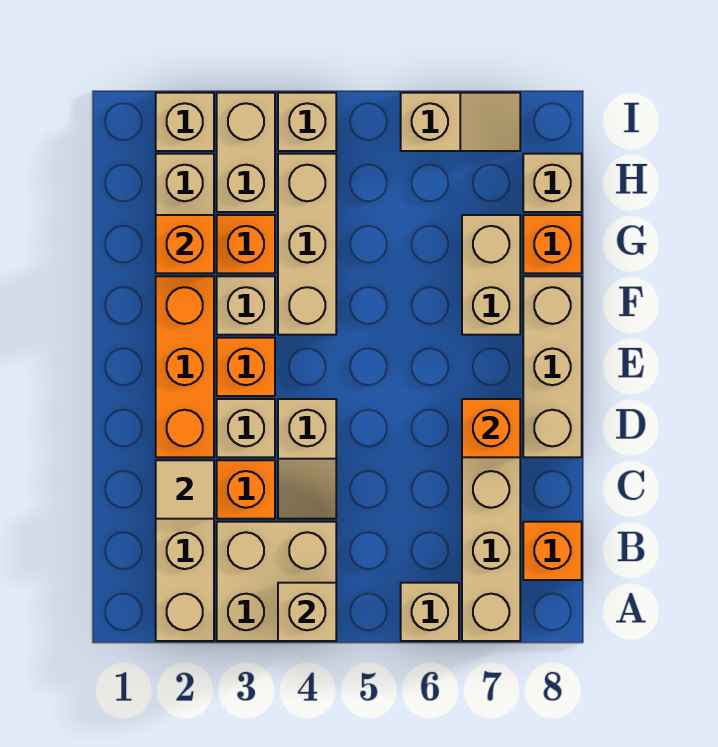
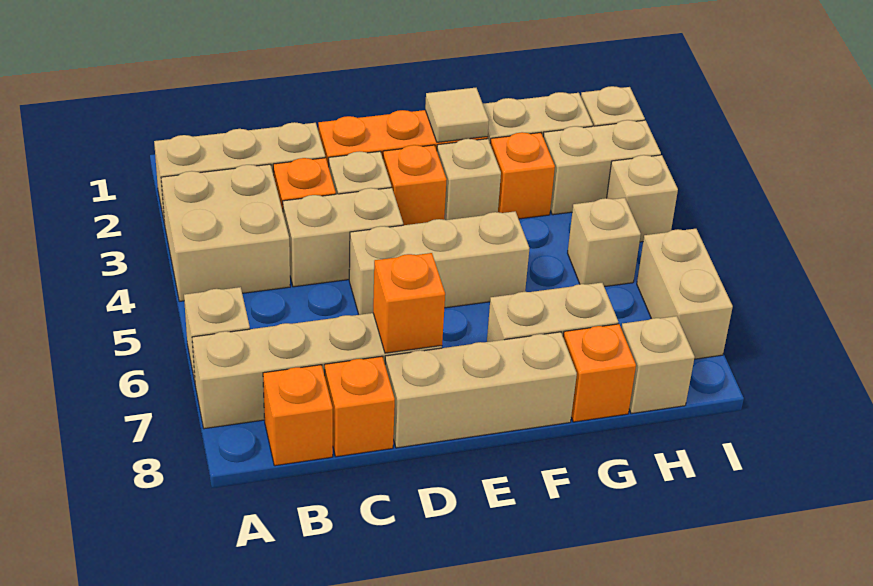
tan brick A4 level 2 -> tan brick H5 level 1
tan tile C2 level 2 -> tan tile F2 level 2
tan slope C4:D4 level 1 top D -> tan brick C4:D4 level 1
tan brick F4:H4 level 1 -> tan brick D5:F5 level 1
orange brick G2 level 2 -> orange brick C8 level 1
tan slope I6:I7 level 1 top 6 -> tan brick I6:I7 level 1

